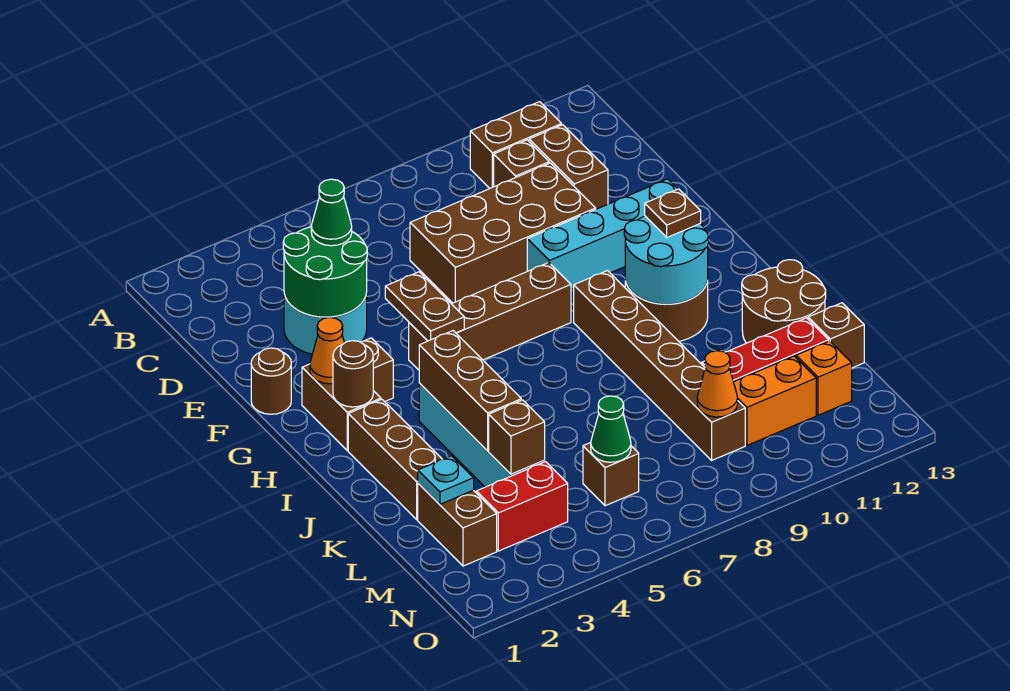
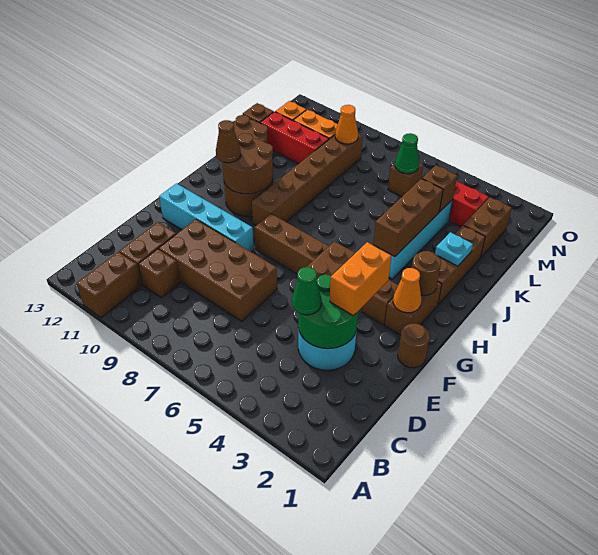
brown brick B10:B11 level 1 -> brown brick A11:B11 level 1
none -> orange brick E3:F3 level 3
cyan round brick H10:I11 level 2 -> brown round brick H10:I11 level 2
brown plate H11 level 3 -> brown cone H11 level 3
cyan plate L2 level 2 -> cyan plate J2 level 2

